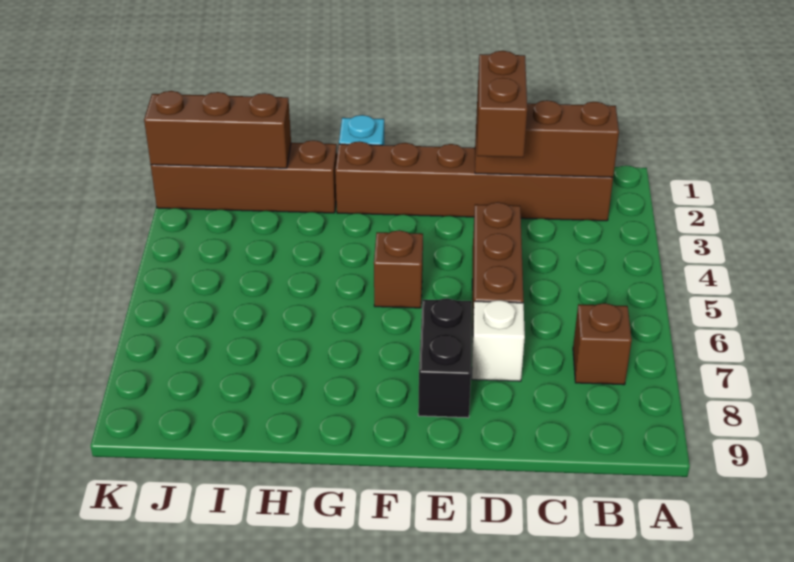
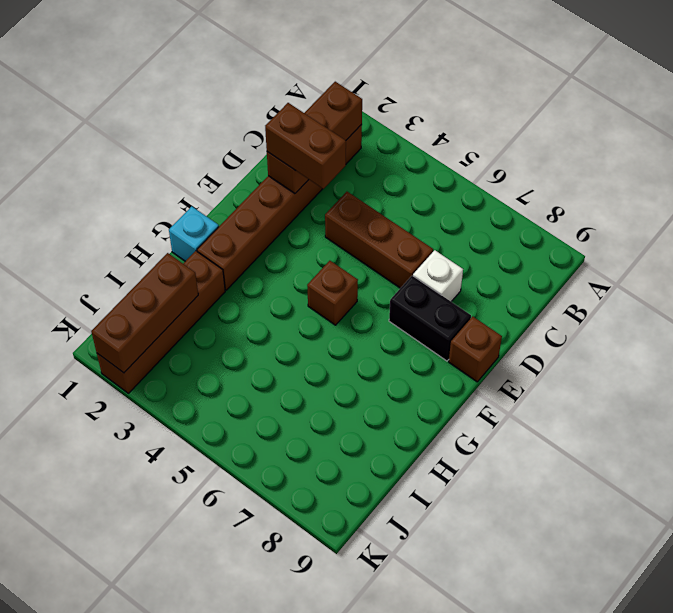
brown brick B7 level 1 -> brown brick E9 level 1

